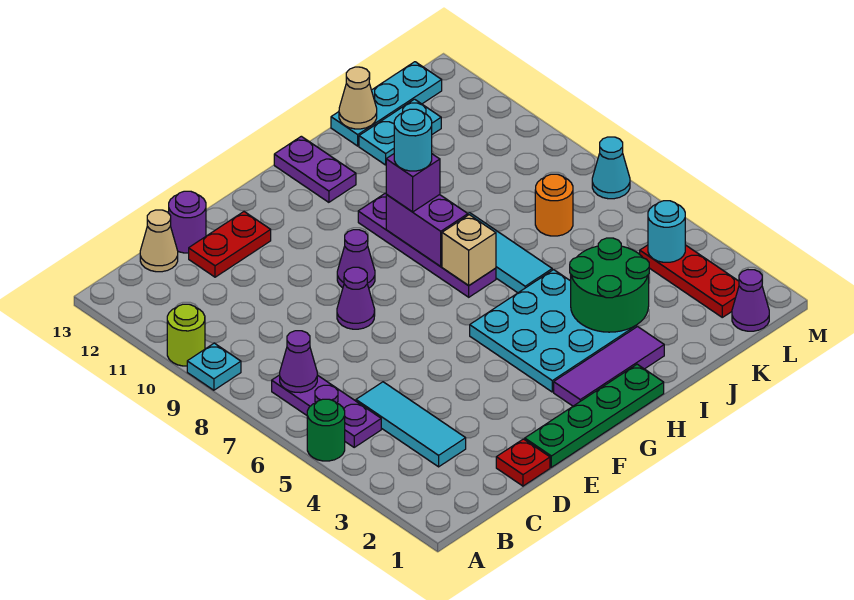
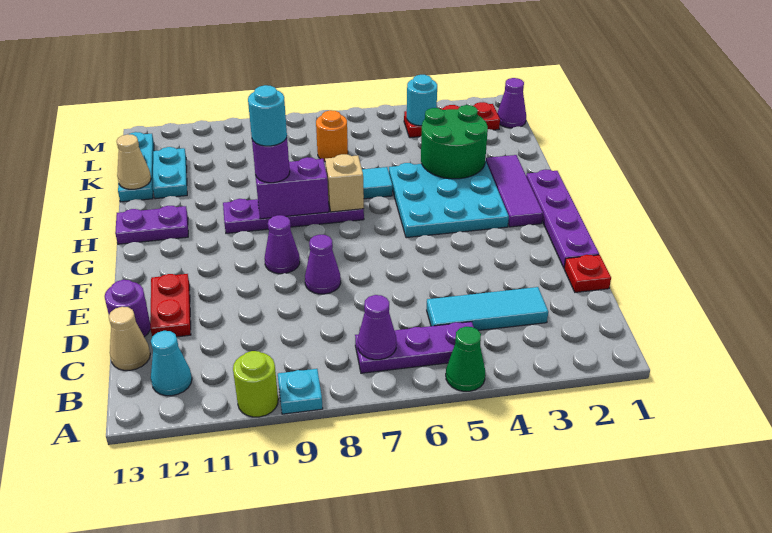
green round brick A5 level 1 -> green cone A5 level 1
green plate E1:H1 level 1 -> purple plate E1:H1 level 1
purple brick H9 level 3 -> purple round brick H9 level 3
cyan cone M7 level 1 -> cyan cone B12 level 1

